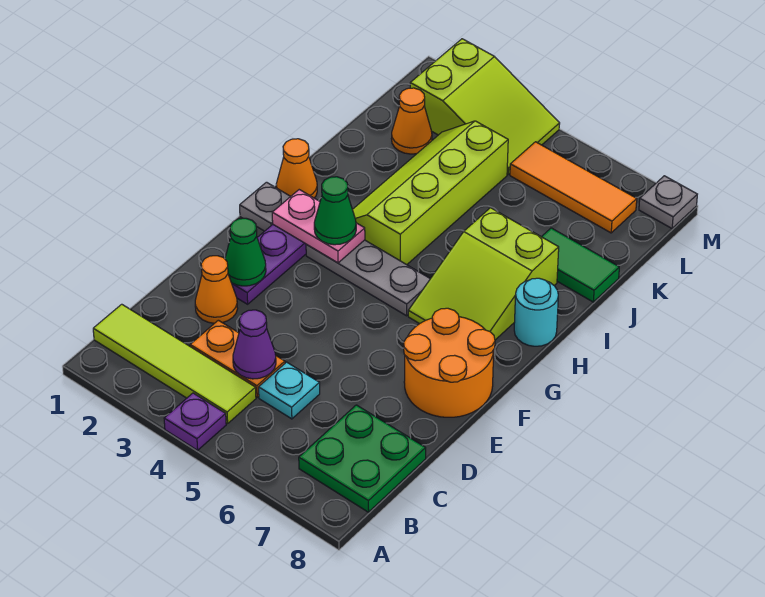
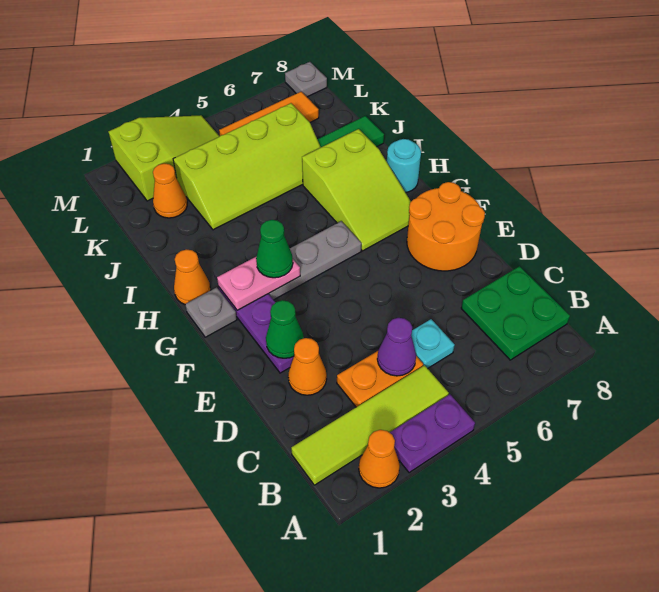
none -> orange cone A2 level 1
purple plate A4 level 1 -> purple plate A3:A4 level 1
lime slope H3:K4 level 1 top 4 -> lime slope J3:K6 level 1 top K

